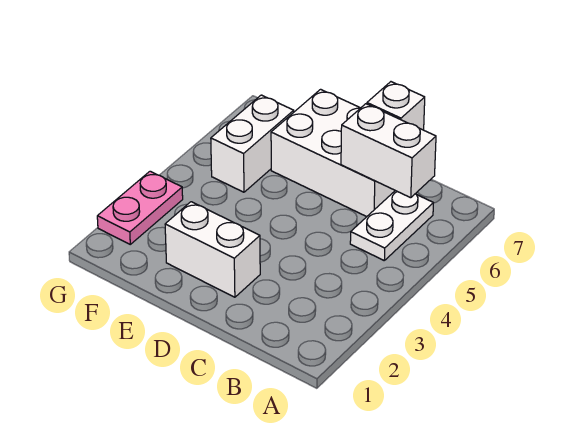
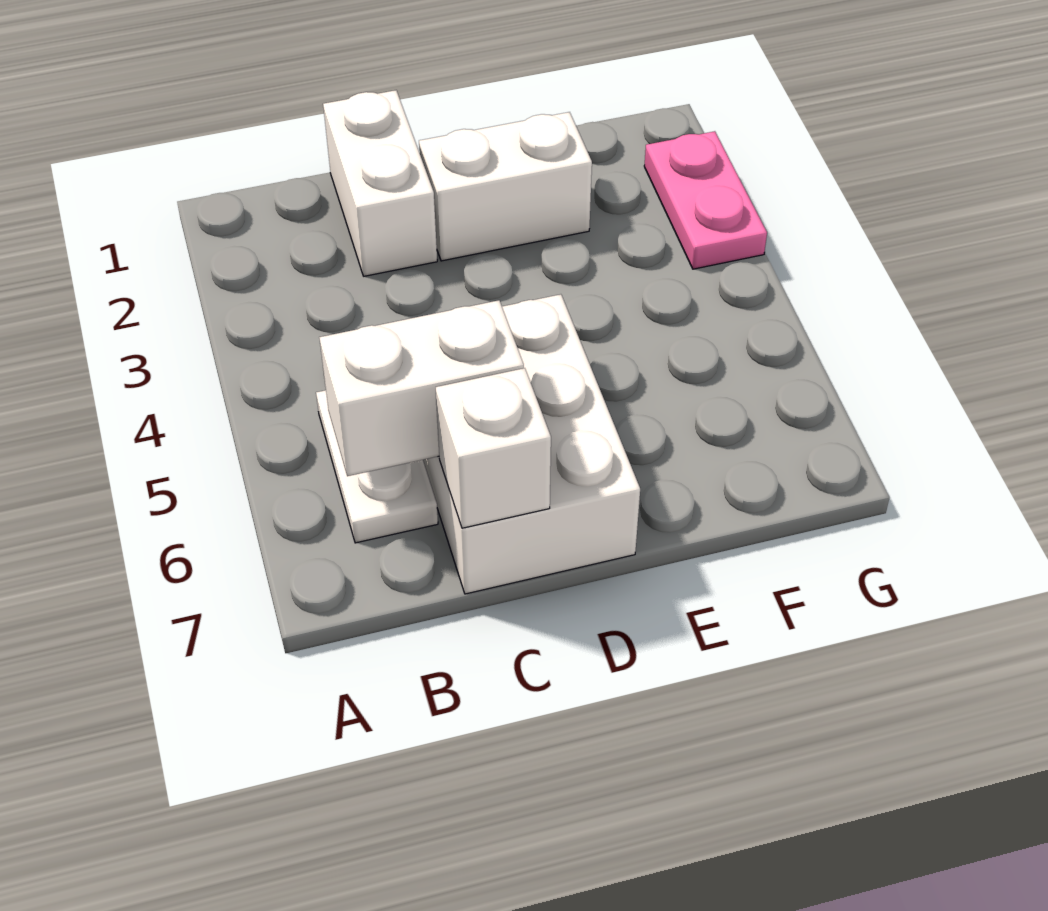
white brick C6:E7 level 1 -> white brick C5:D7 level 1
white brick F5:F6 level 1 -> white brick C1:C2 level 1

